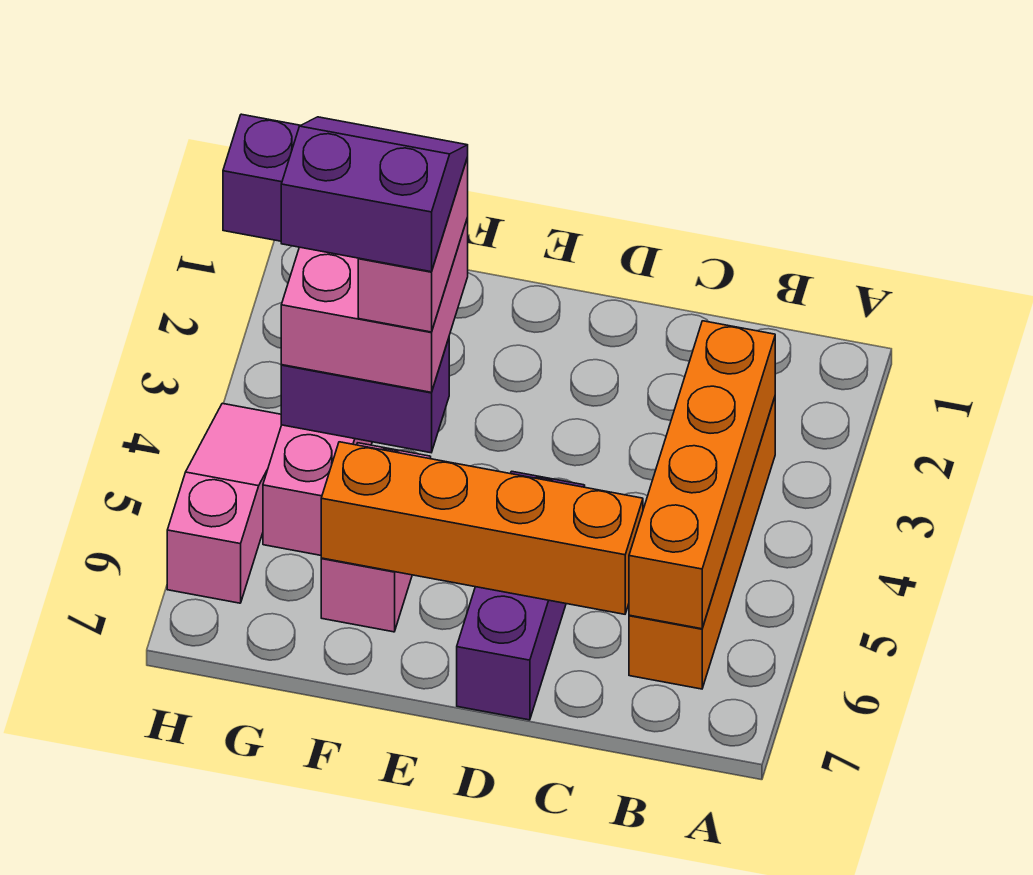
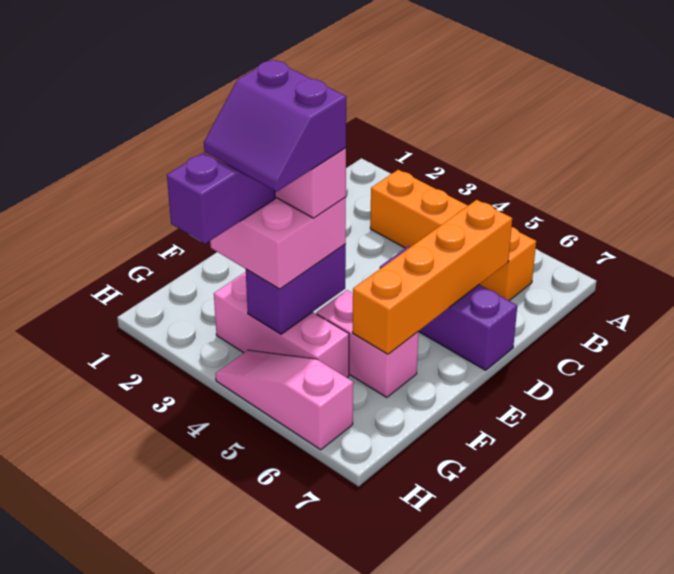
orange brick B3:B6 level 2 -> none
purple slope F3:G4 level 5 top 4 -> purple slope F3:G4 level 5 top F

